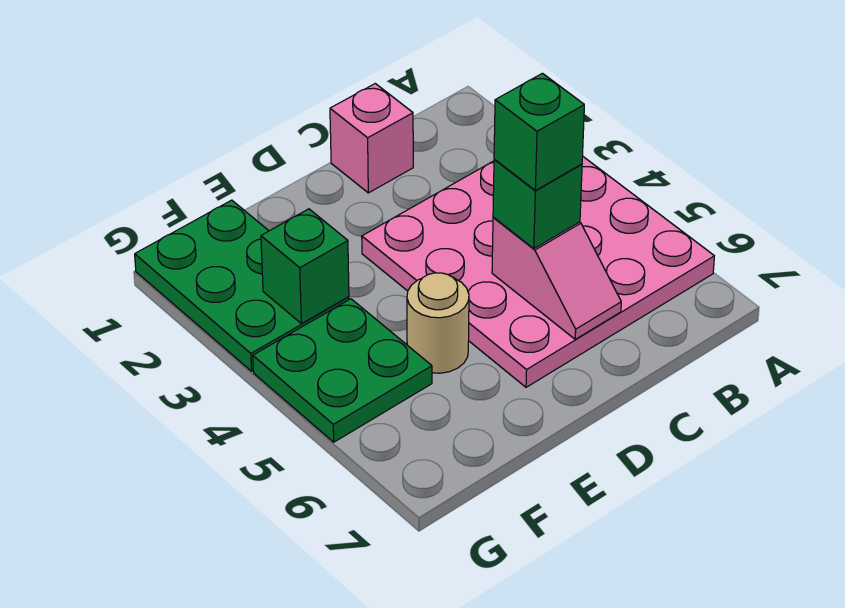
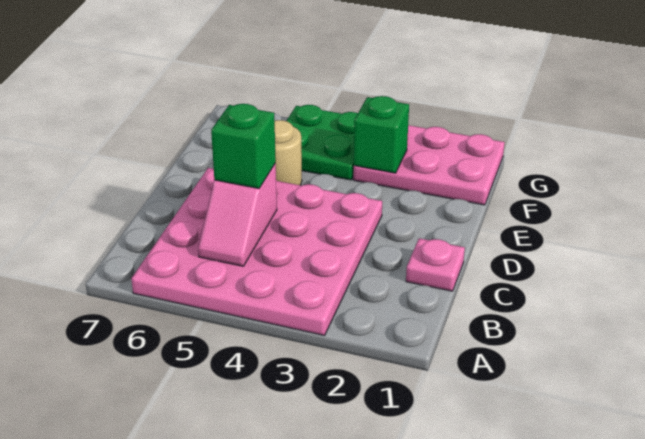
pink brick C1 level 1 -> pink plate C1 level 1
pink slope C5:C6 level 2 top 5 -> pink slope B5:C5 level 2 top C
green brick C5 level 4 -> none
green plate F1:G3 level 1 -> pink plate F1:G3 level 1

